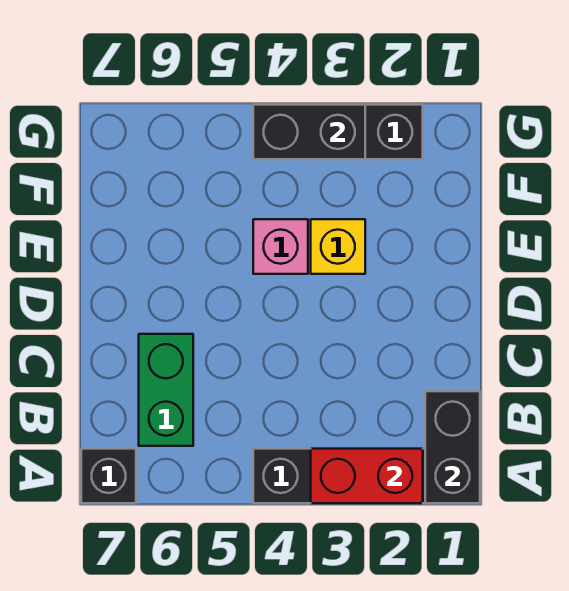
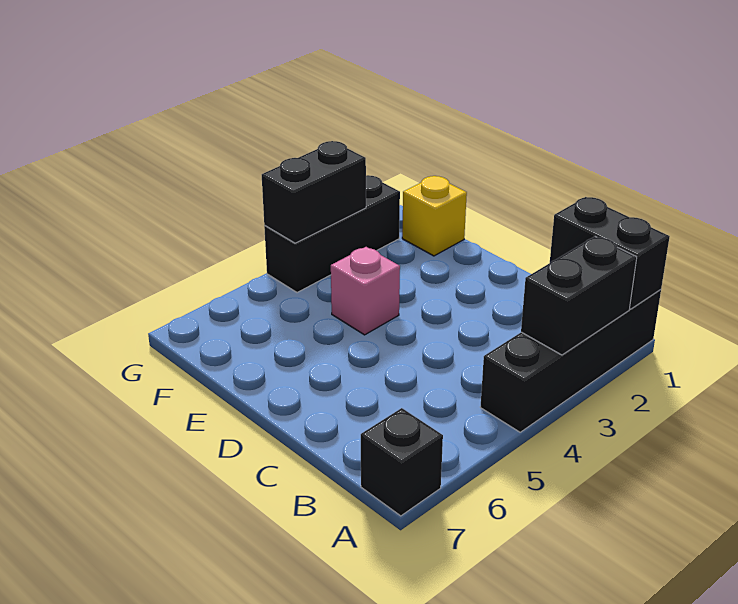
red brick A2:A3 level 2 -> black brick A2:A3 level 2
green brick B6:C6 level 1 -> none
yellow brick E3 level 1 -> yellow brick F1 level 1

